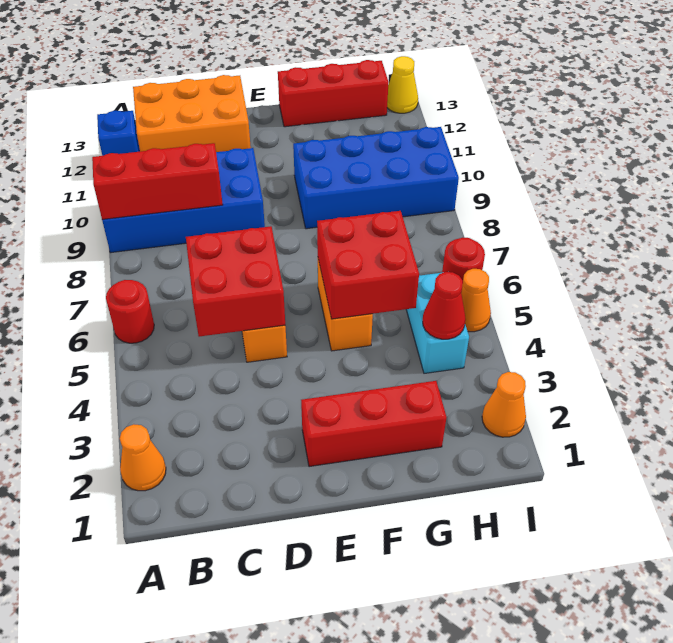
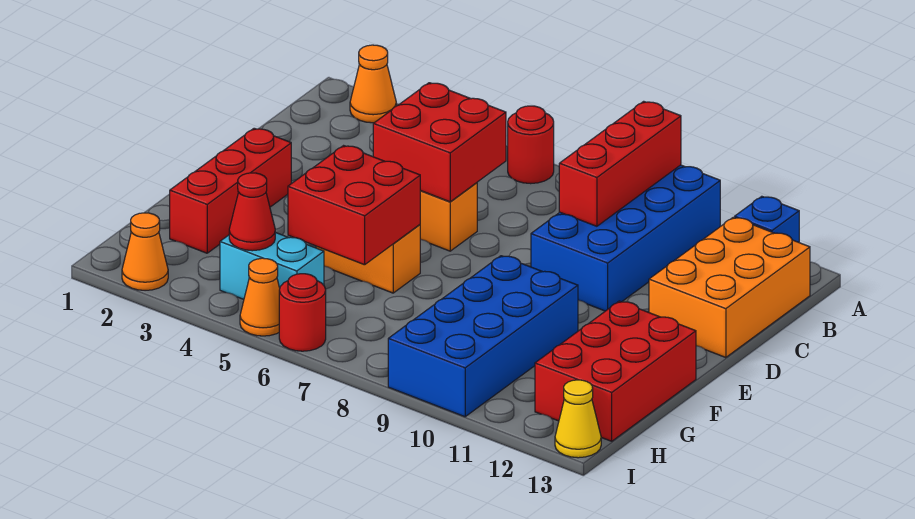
red brick F13:H13 level 1 -> red brick F12:H13 level 1

